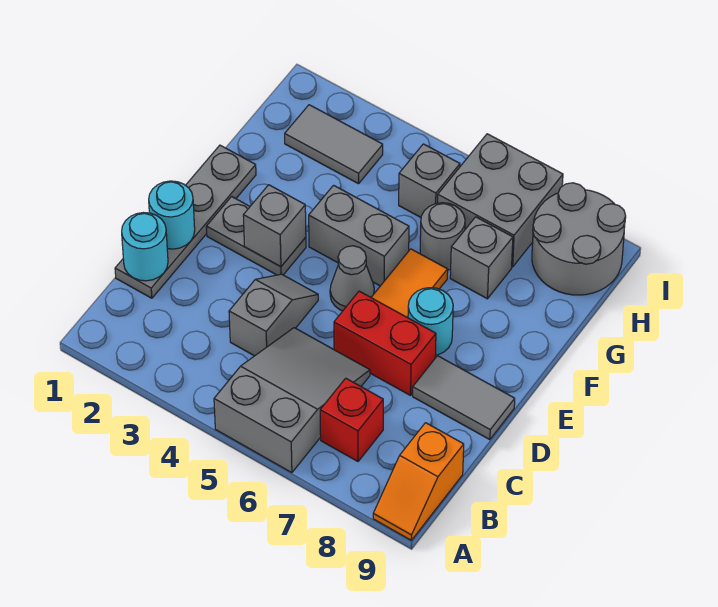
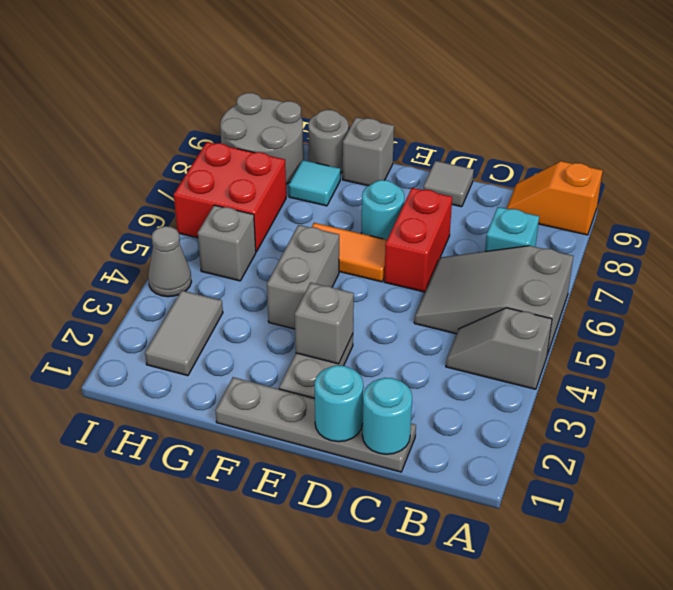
orange slope A9:B9 level 1 top B -> orange slope A9:B9 level 1 top A
red brick B7 level 1 -> cyan brick B7 level 1
grey slope C4:D4 level 1 top C -> grey slope A4:B4 level 1 top A
grey tile D8:D9 level 1 -> grey tile D9 level 1
grey cone E5 level 1 -> grey cone I4 level 1
grey round brick G6 level 1 -> grey round brick G9 level 1
grey brick G7 level 1 -> grey brick F9 level 1
none -> cyan tile G8 level 1
grey brick H6:I7 level 1 -> red brick H6:I7 level 1

